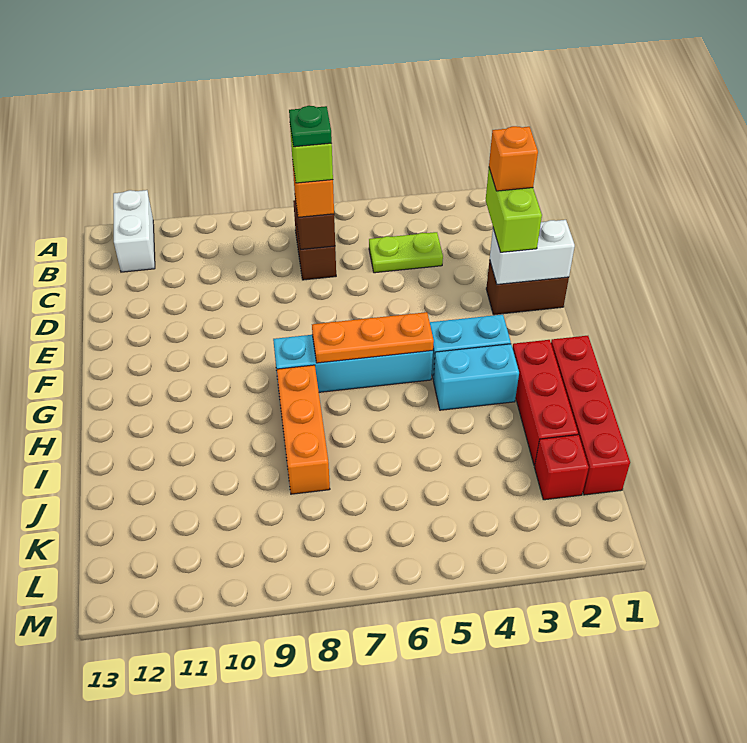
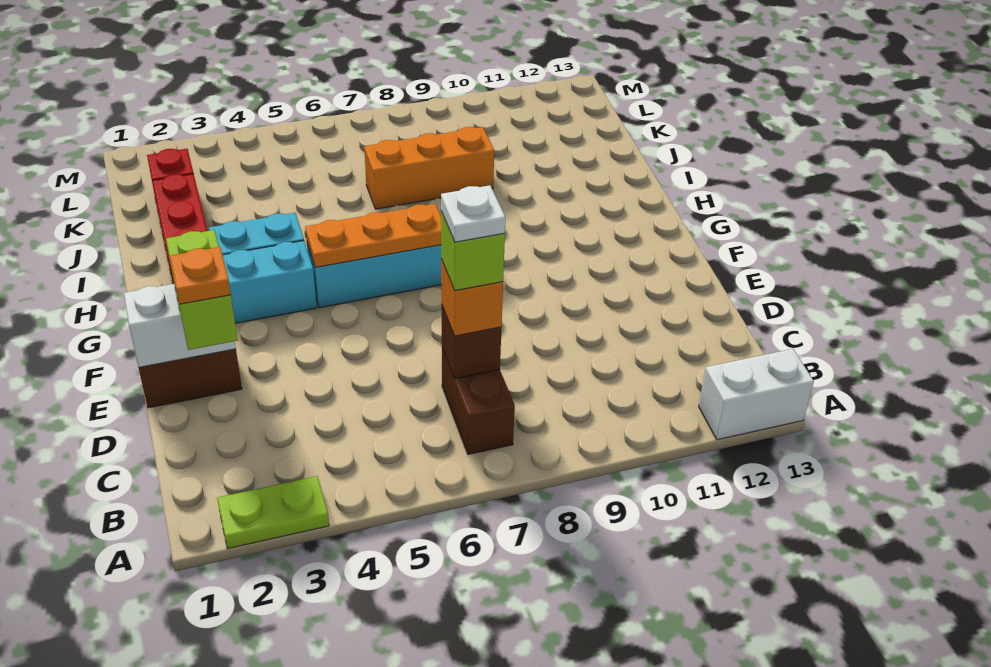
white brick A12:B12 level 1 -> white brick A12:A13 level 1
lime plate C4:C5 level 1 -> lime plate A2:A3 level 1
green plate C7 level 5 -> white plate C7 level 5
orange brick D2 level 4 -> orange plate D2 level 4
red brick H1:K1 level 1 -> none
orange brick H8:J8 level 1 -> orange brick J7:J9 level 1

